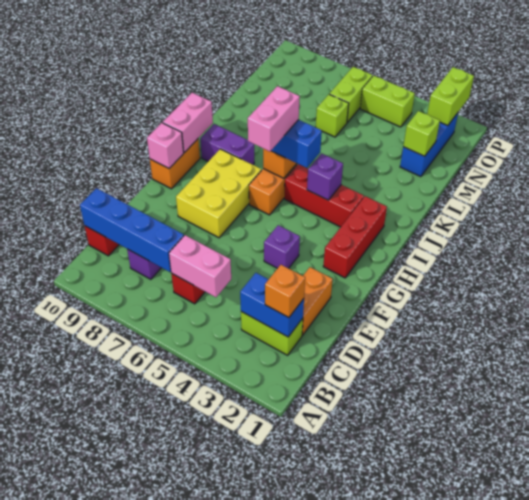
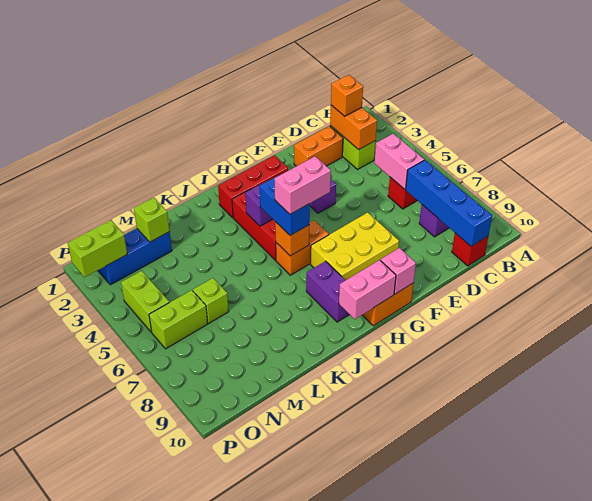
blue brick C2:C3 level 2 -> orange brick C2:C3 level 2

